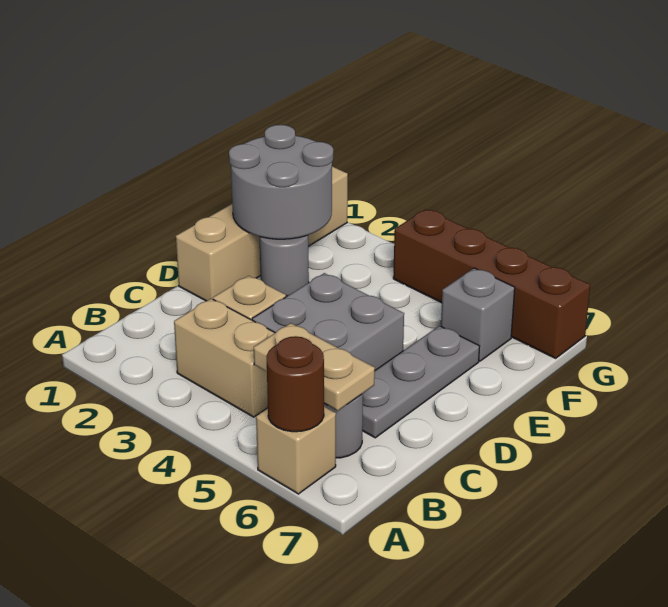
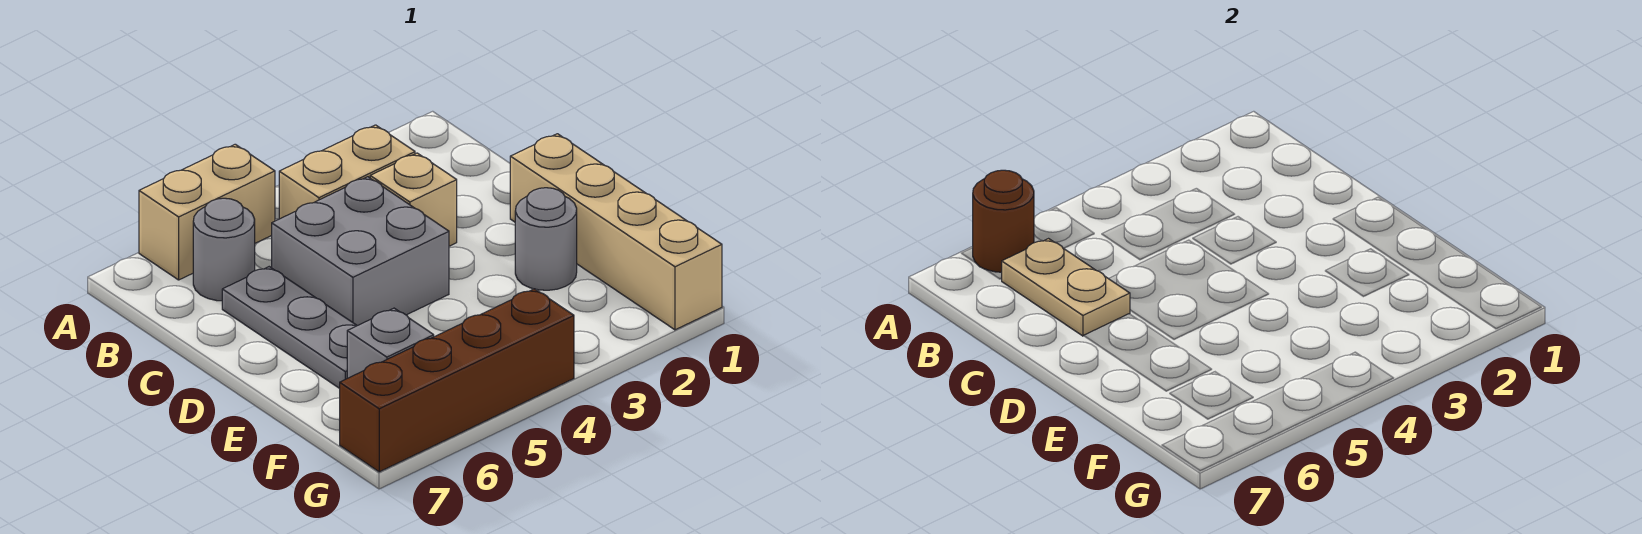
tan brick A6 level 1 -> tan brick A5:A6 level 1
tan plate B5:B6 level 2 -> tan plate B6:C6 level 2
grey round brick E1:F2 level 2 -> none

